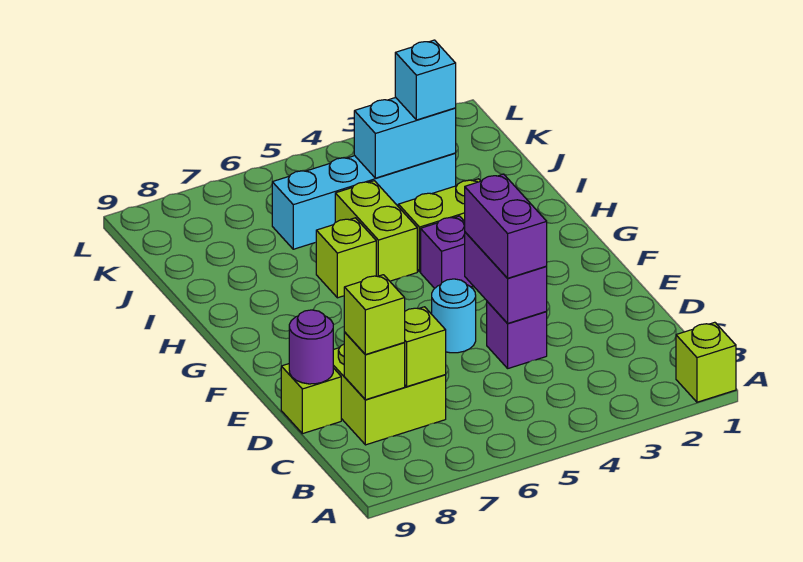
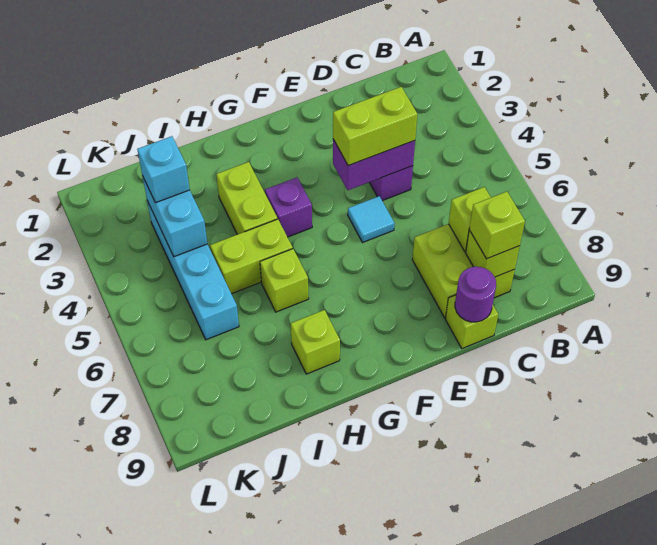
lime brick A1 level 1 -> lime brick H8 level 1
purple brick D4:E4 level 3 -> lime brick D4:E4 level 3
cyan round brick E5 level 1 -> cyan tile E5 level 1

